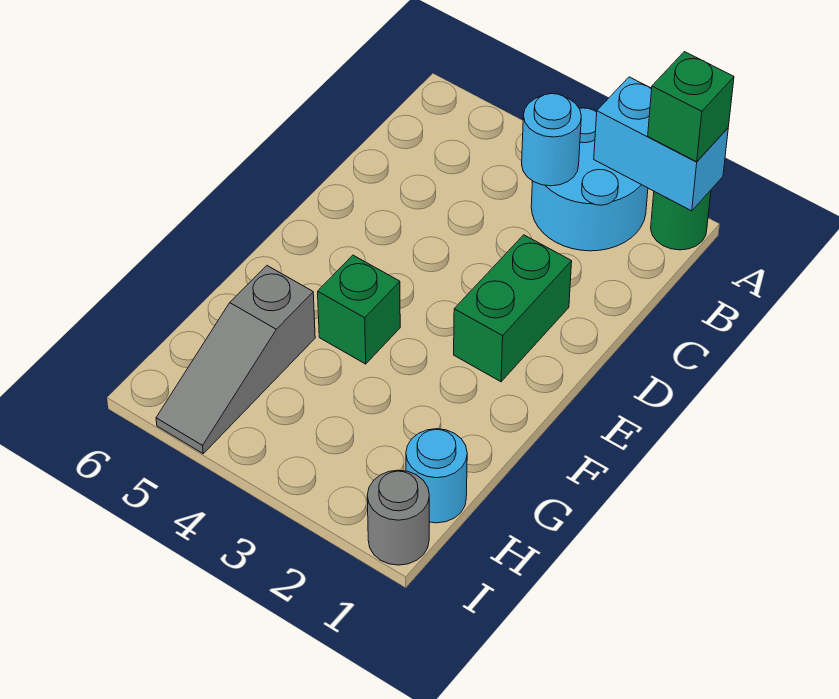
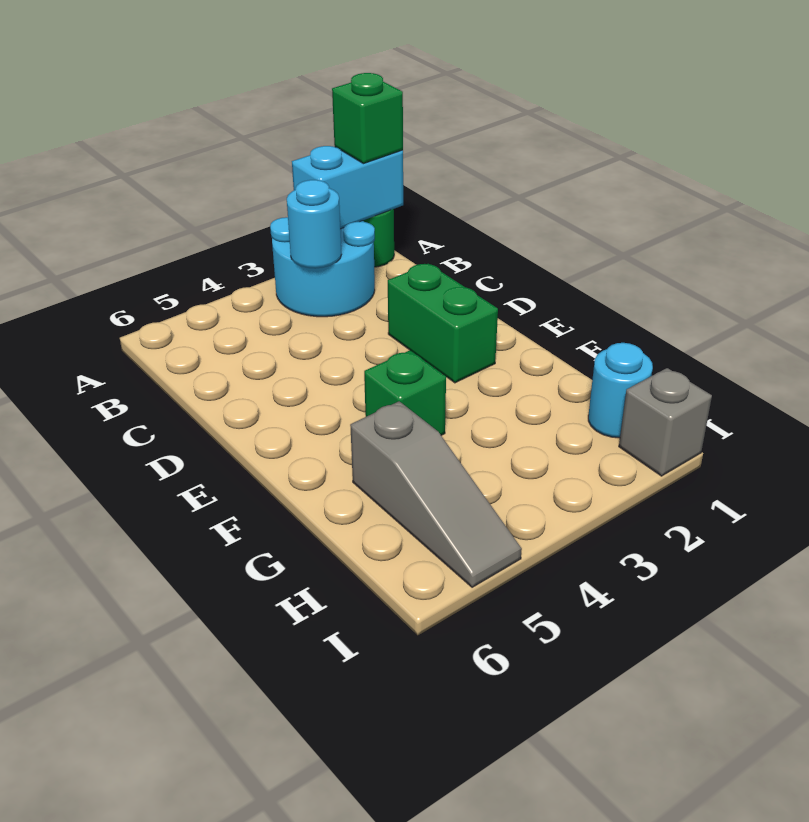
grey round brick I1 level 1 -> grey brick I1 level 1

